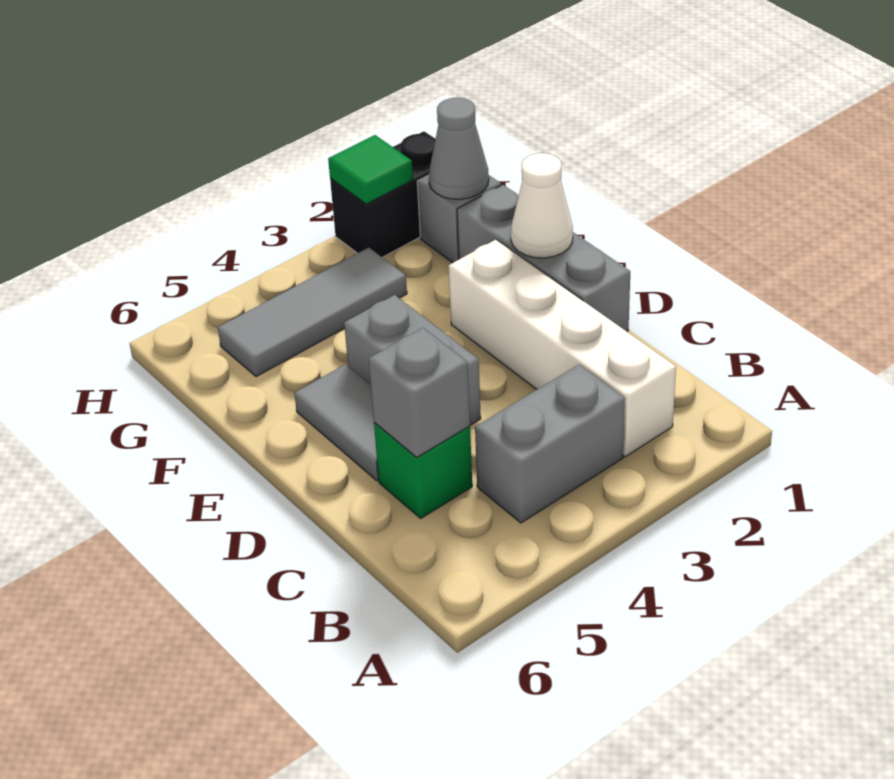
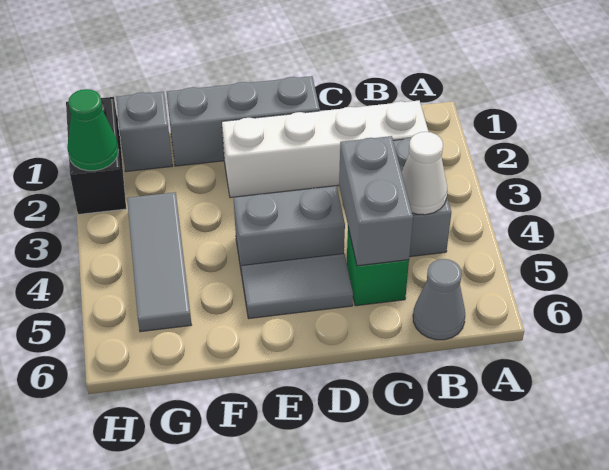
grey brick C5 level 2 -> grey brick C4:C5 level 2
white cone E1 level 2 -> white cone B4 level 2
grey cone G1 level 2 -> grey cone B6 level 1
green tile H2 level 2 -> green cone H2 level 2

